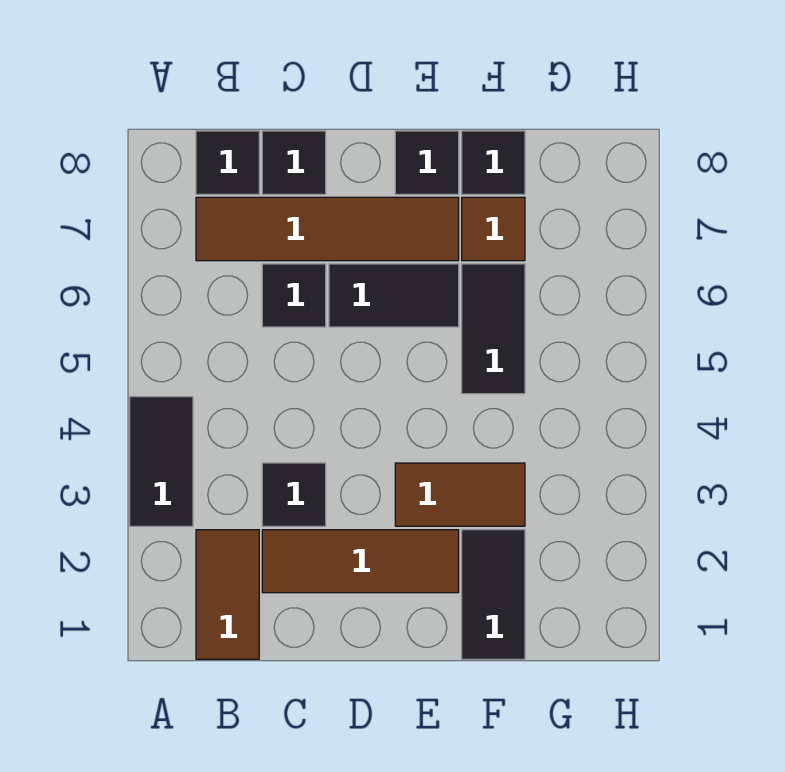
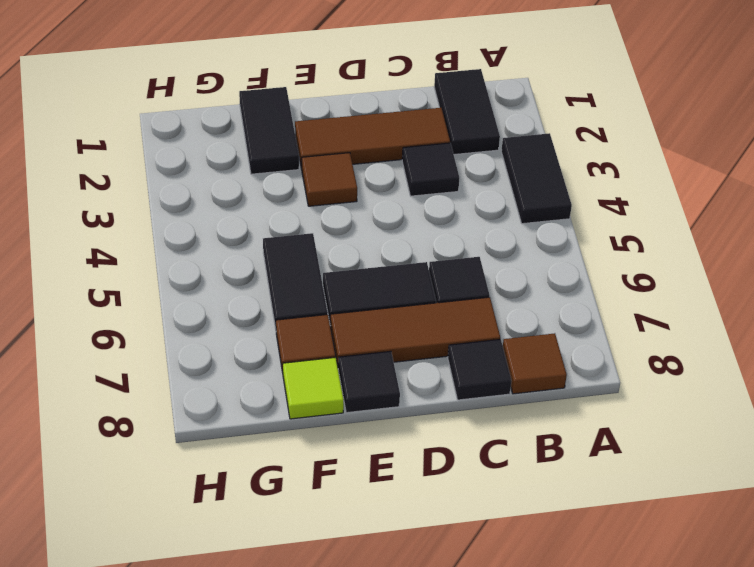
brown tile B1:B2 level 1 -> black tile B1:B2 level 1
brown tile B7:E7 level 1 -> brown tile C7:E7 level 1
black tile B8 level 1 -> brown tile B8 level 1
brown tile E3:F3 level 1 -> brown tile E3 level 1
black tile F8 level 1 -> lime tile F8 level 1

